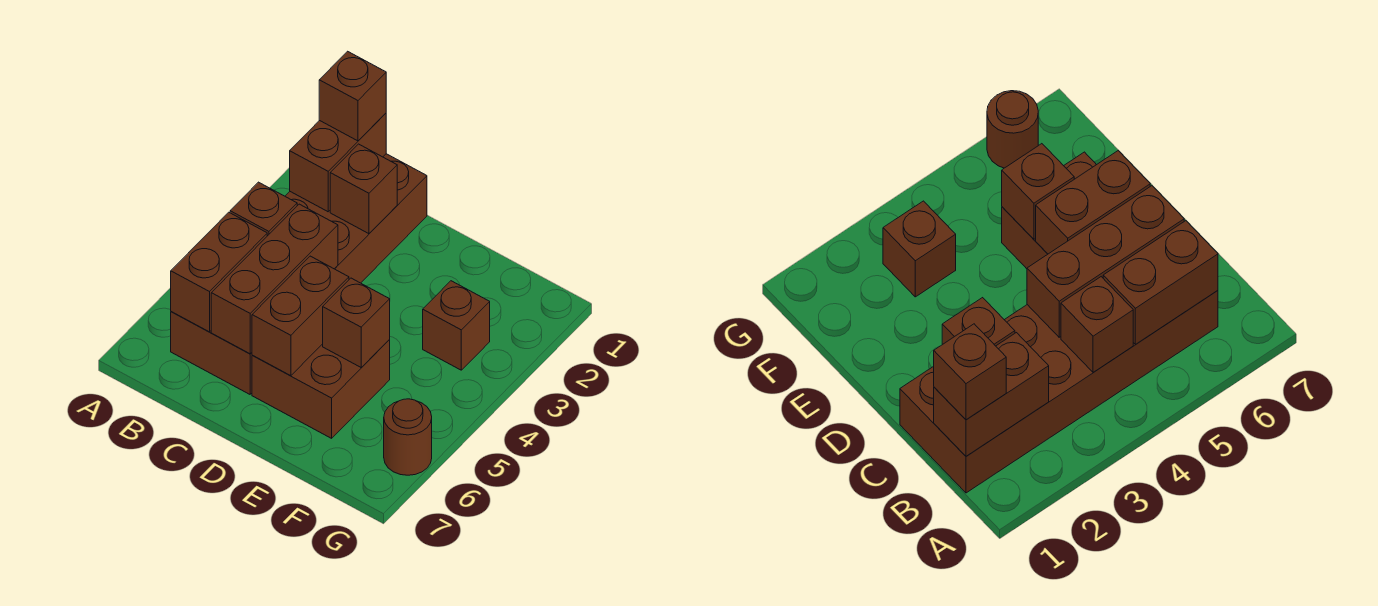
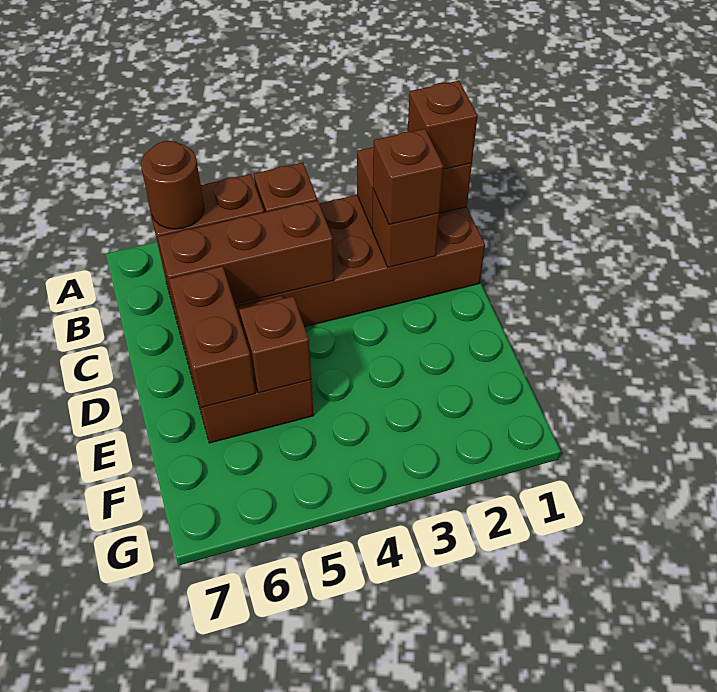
brown brick D5:D6 level 2 -> brown brick D6:E6 level 2
brown brick F3 level 1 -> brown brick C2 level 3
brown round brick G6 level 1 -> brown round brick B6 level 3

